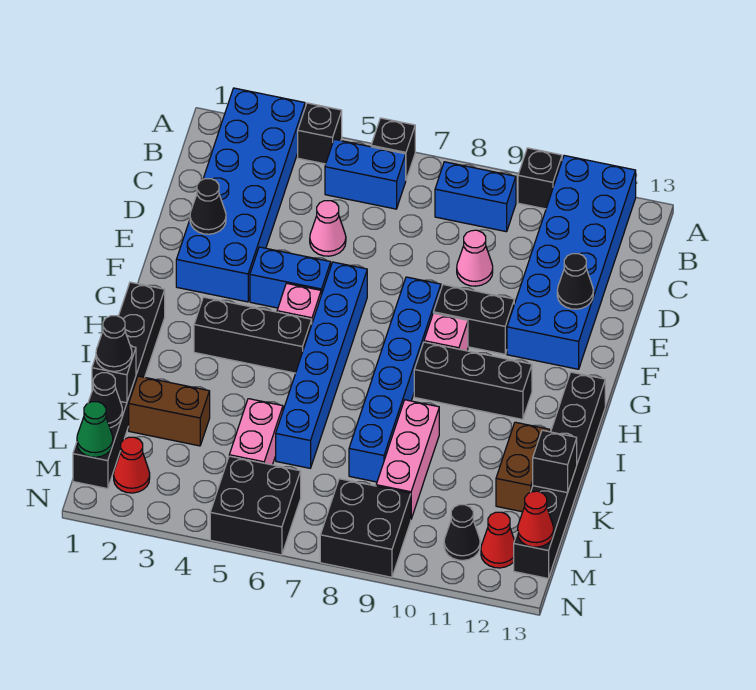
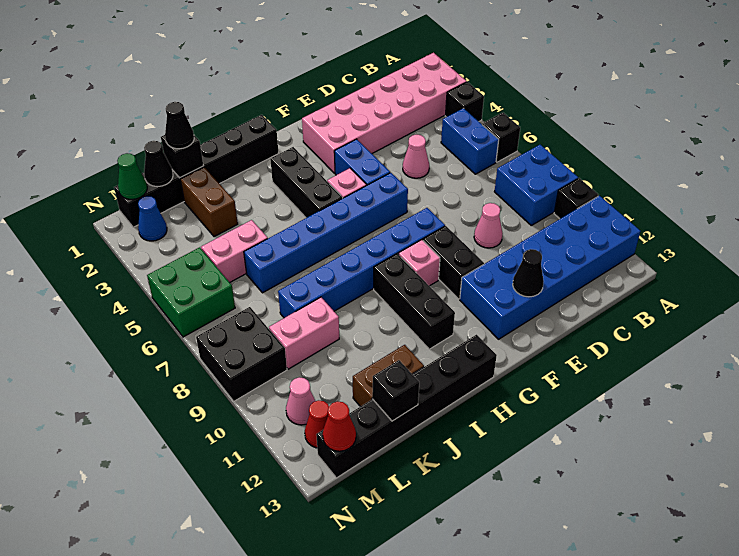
blue brick A2:F3 level 1 -> pink brick A2:F3 level 1
blue brick B8:B9 level 1 -> blue brick A8:B9 level 1
black cone E2 level 2 -> none
pink brick J9:L9 level 1 -> pink brick K9:L9 level 1
red cone M2 level 1 -> blue cone M2 level 1
black brick M5:N6 level 1 -> green brick M5:N6 level 1
black cone M11 level 1 -> pink cone M11 level 1

